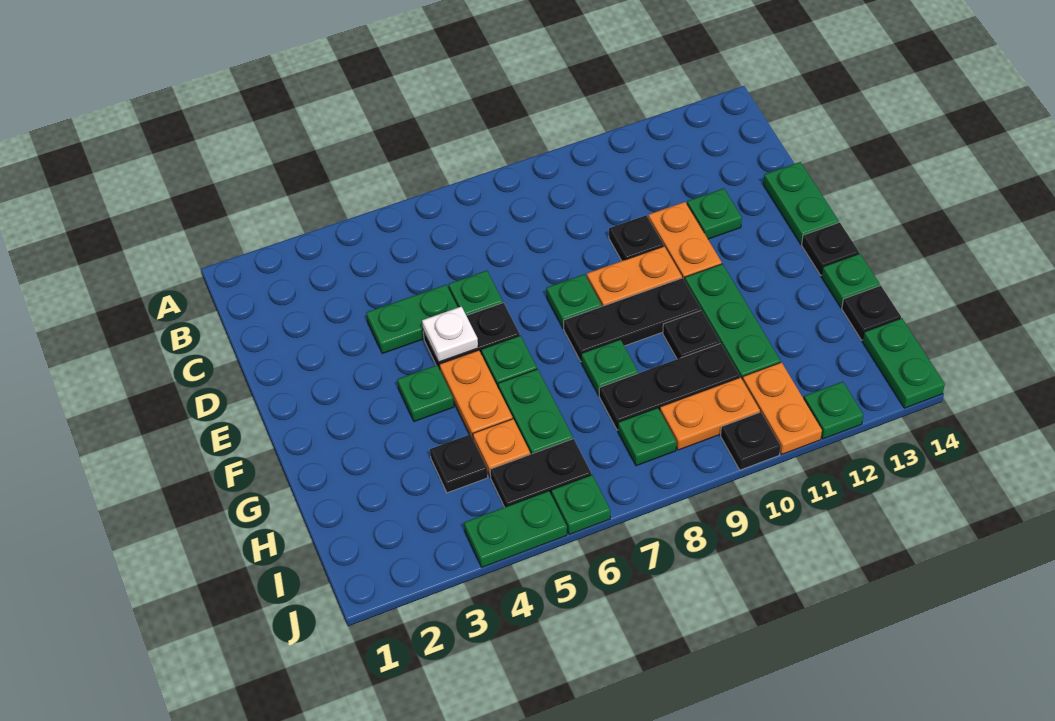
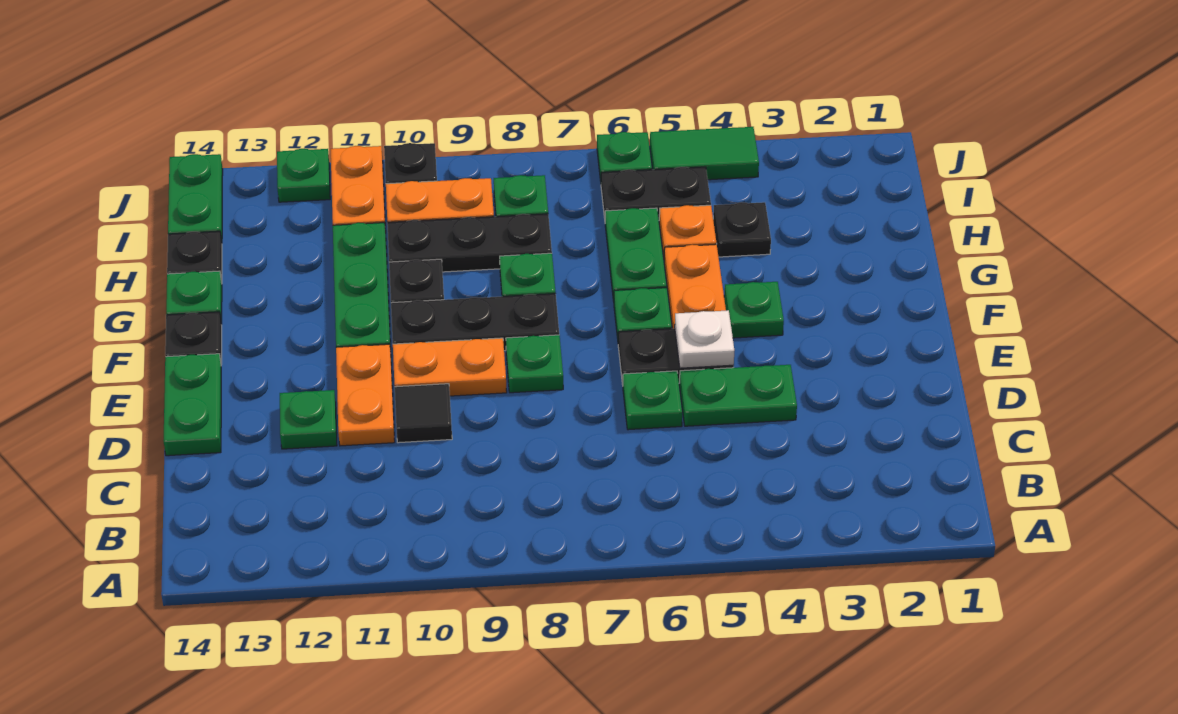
black plate D10 level 1 -> black tile D10 level 1
green plate J4:J5 level 1 -> green tile J4:J5 level 1

